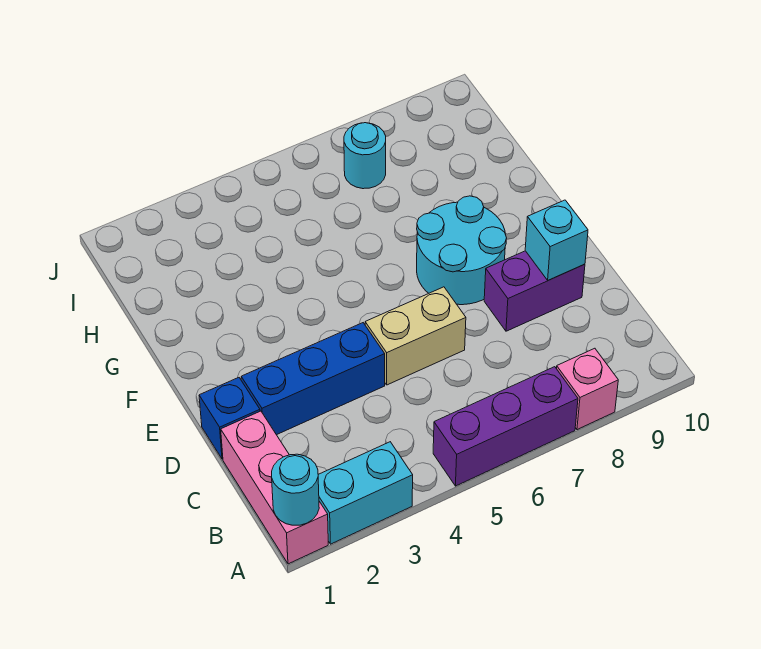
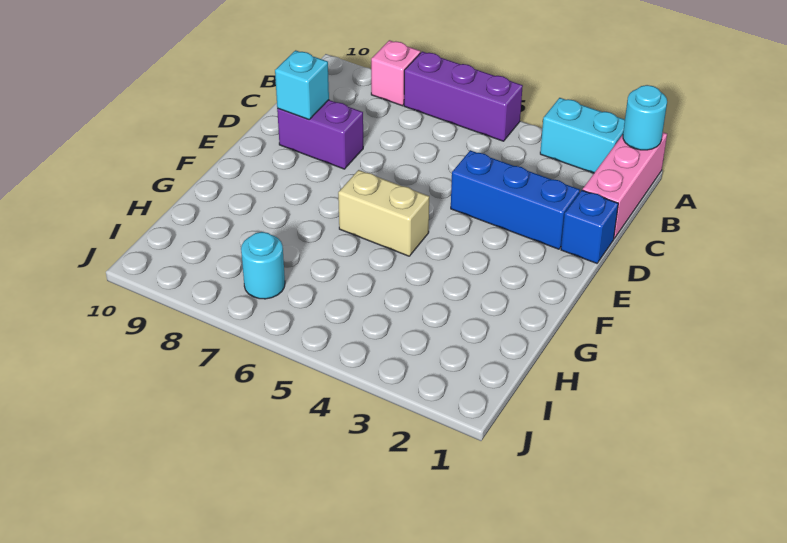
tan brick D5:D6 level 1 -> tan brick F5:F6 level 1
cyan round brick E7:F8 level 1 -> none

